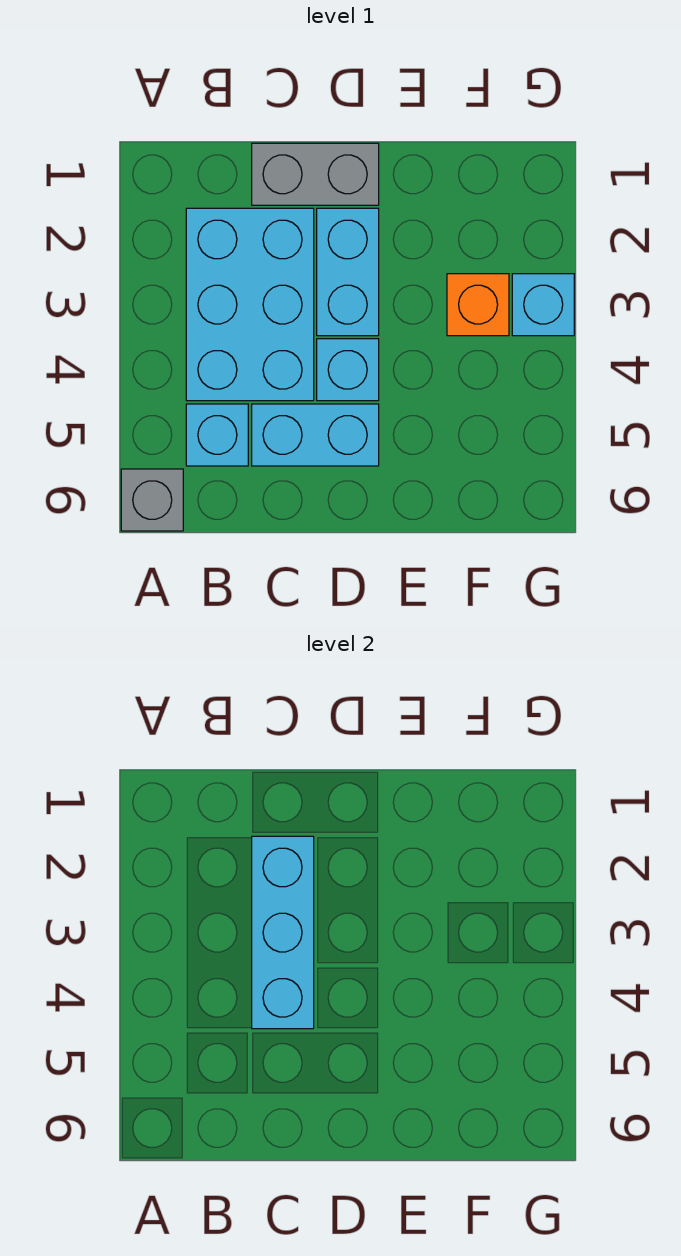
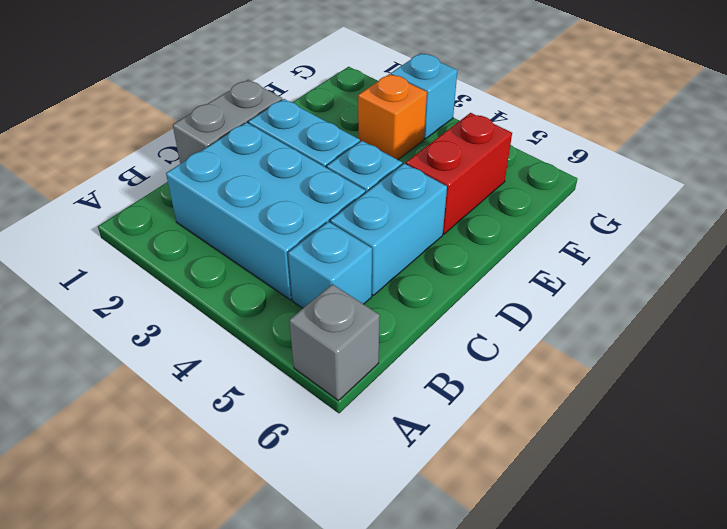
cyan brick C2:C4 level 2 -> none
none -> red brick E5:F5 level 1

